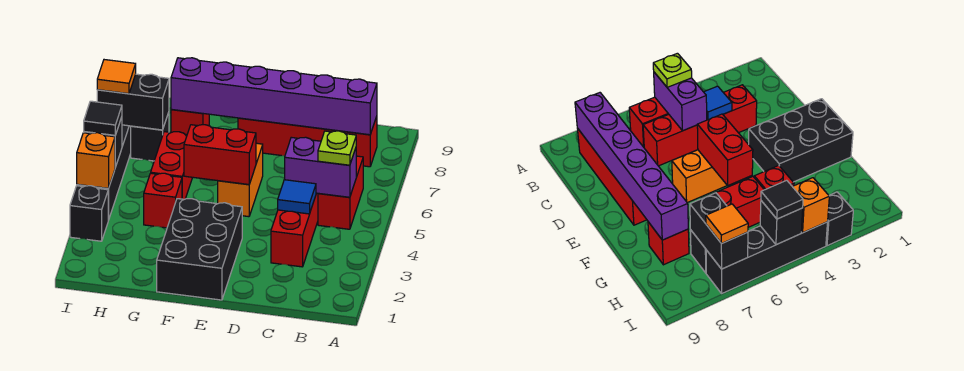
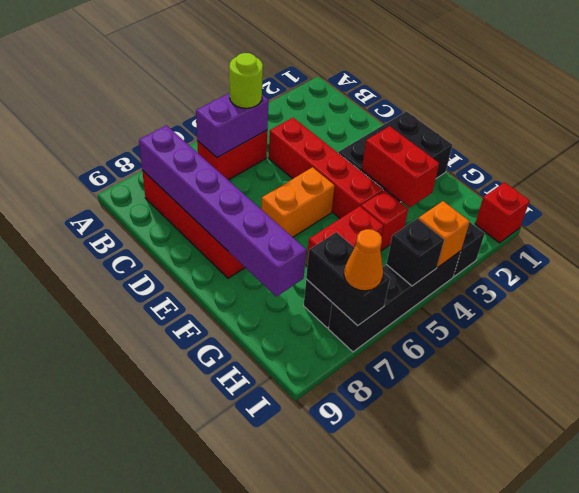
purple brick B5:C5 level 2 -> purple brick B5:B6 level 2
lime plate B5 level 3 -> lime round brick B5 level 3
red brick C3:C6 level 1 -> red brick C4:F4 level 1
blue tile C4 level 2 -> none
red brick E5:F5 level 2 -> red brick F3:G3 level 2
red brick G8 level 1 -> red brick I1 level 1
black tile I5 level 3 -> none
orange tile I7 level 3 -> orange cone I7 level 3

